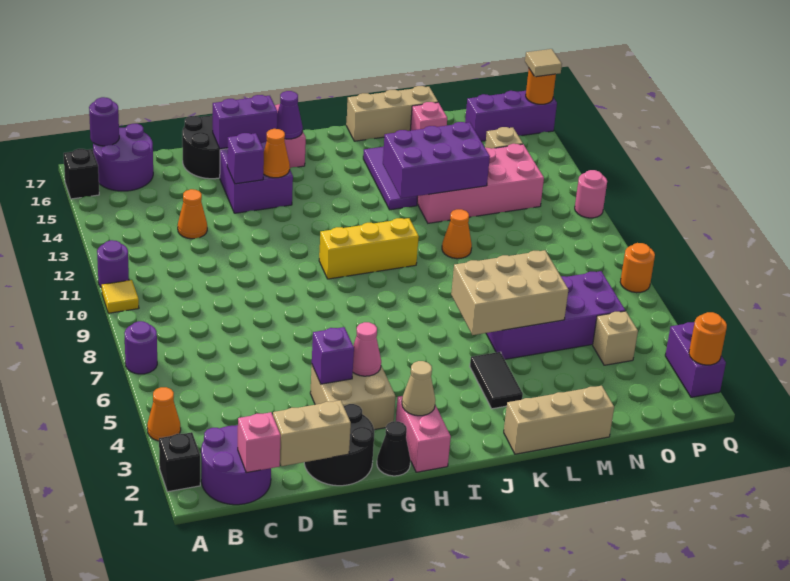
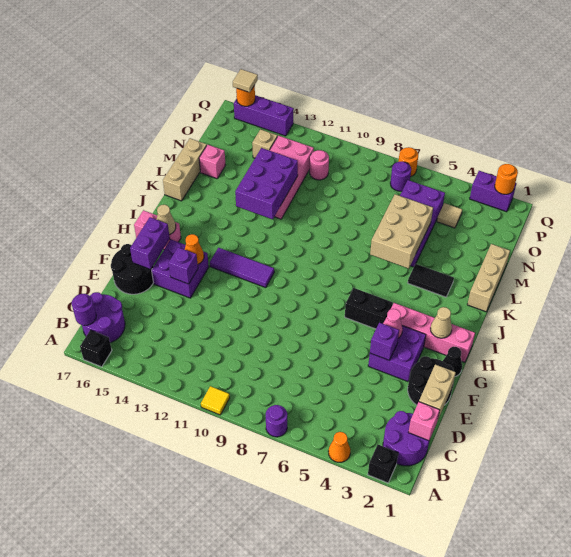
purple round brick A11 level 1 -> purple round brick P7 level 1
orange cone D13 level 1 -> none
tan brick F3:G4 level 1 -> purple brick F3:G4 level 1
pink brick H1:H2 level 1 -> pink brick H1:H4 level 1
none -> black brick H5:H6 level 1
yellow brick H10:J10 level 1 -> none
purple cone H16 level 2 -> tan cone H16 level 2
purple tile K13:K15 level 1 -> purple tile H11:H13 level 1
orange cone L10 level 1 -> none
tan brick O4 level 1 -> tan tile O4 level 1
purple brick O16:Q16 level 1 -> purple brick Q14:Q16 level 1
pink round brick Q11 level 1 -> pink round brick O11 level 1

